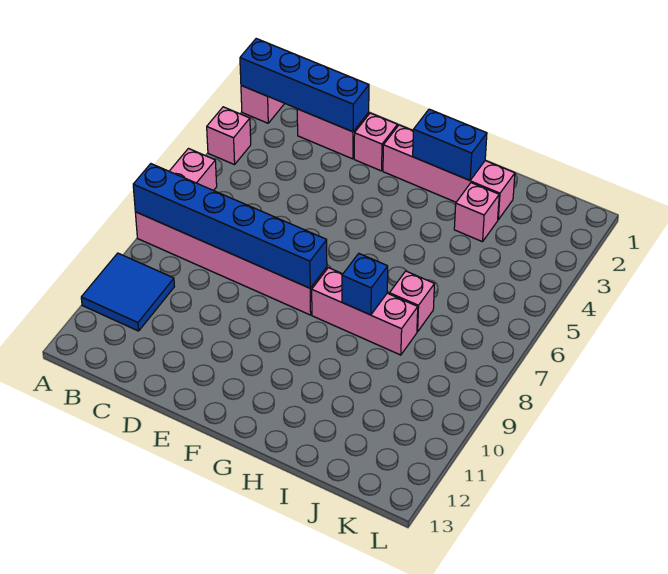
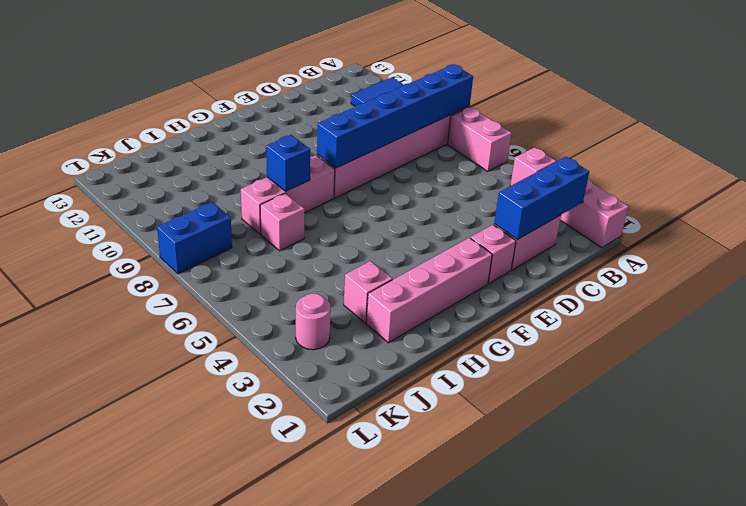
blue brick A2:D2 level 2 -> blue brick B2:D2 level 2
blue brick G2:H2 level 2 -> blue brick K8:L8 level 1
none -> pink round brick K3 level 1

